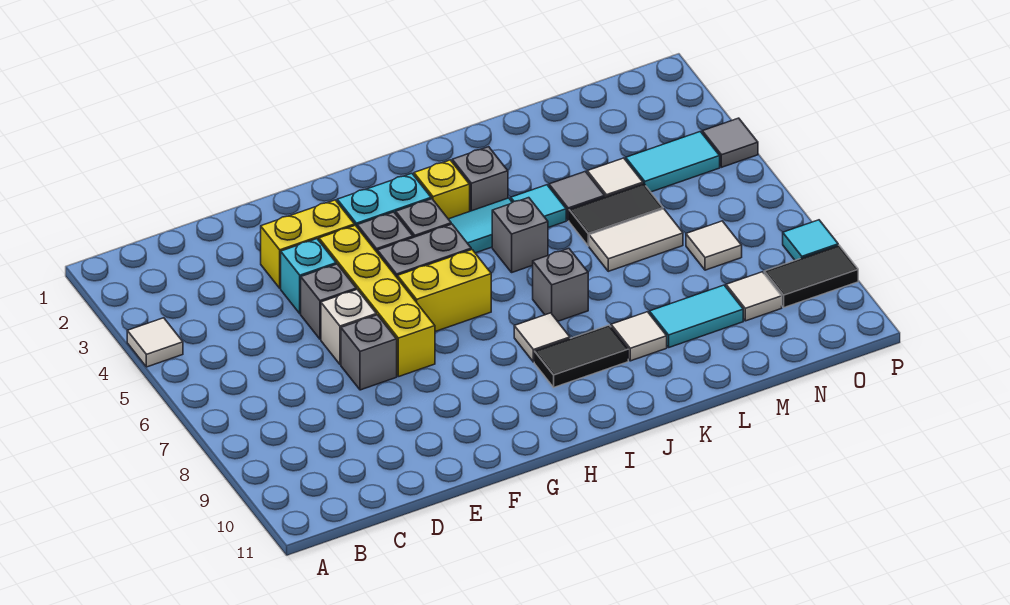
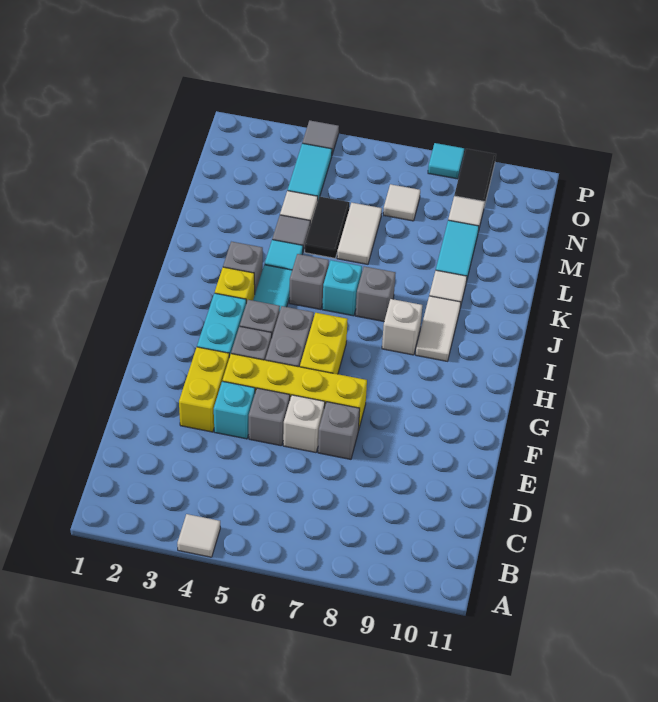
white tile I8 level 1 -> white brick I8 level 1
black tile I9:J9 level 1 -> white tile I9:J9 level 1
none -> cyan brick J6 level 1

